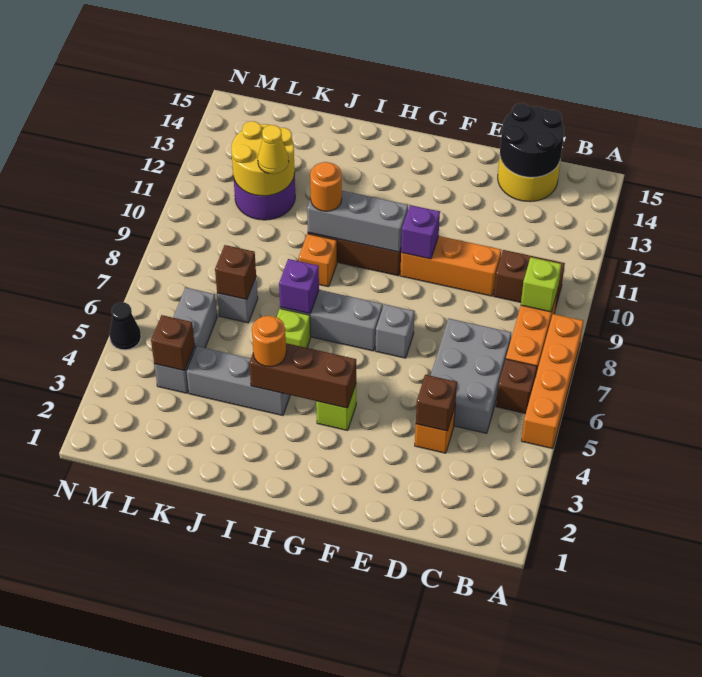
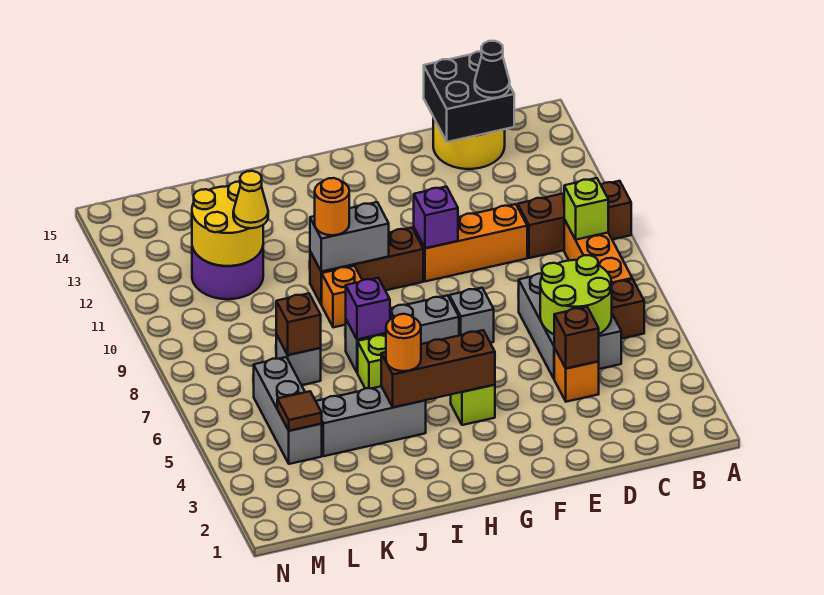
orange brick A5:A8 level 1 -> none
brown brick B10:C10 level 1 -> brown brick A10:C10 level 1
none -> lime round brick C5:D6 level 2
black round brick C14:D15 level 2 -> black brick C14:D15 level 2
grey brick G10:I10 level 2 -> grey brick H10:I10 level 2
brown brick L4 level 2 -> brown tile L4 level 2
black cone N5 level 1 -> black cone C14 level 3

